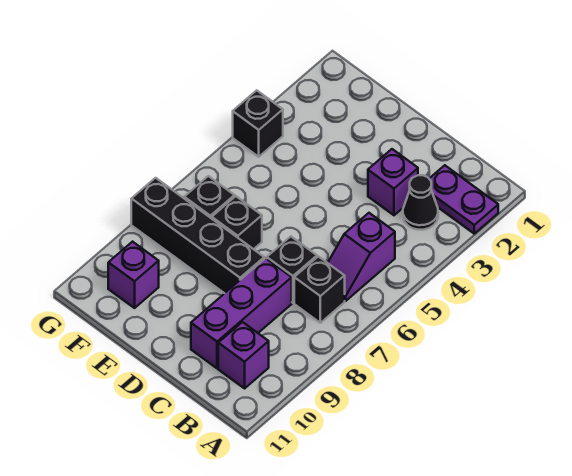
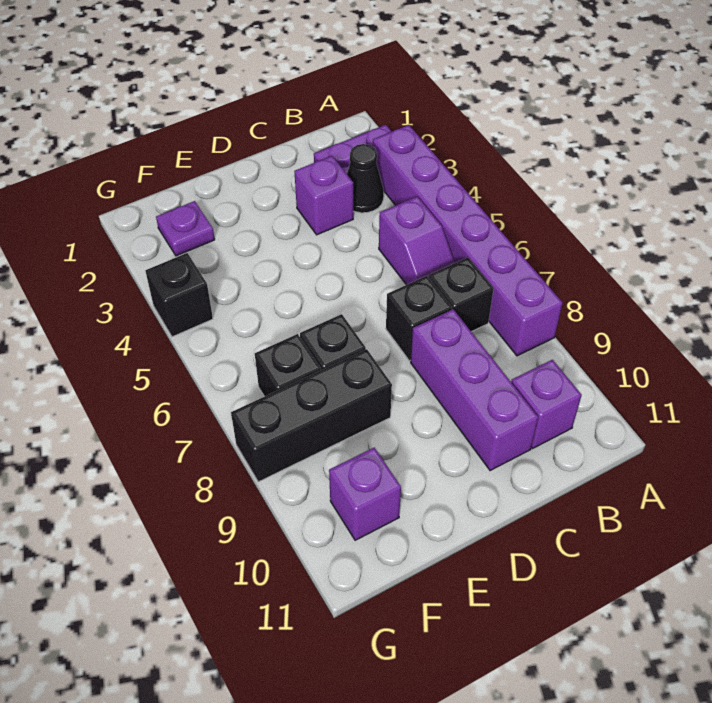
none -> purple brick A3:A8 level 1
black brick D8:G8 level 1 -> black brick E8:G8 level 1
none -> purple plate F2 level 1

